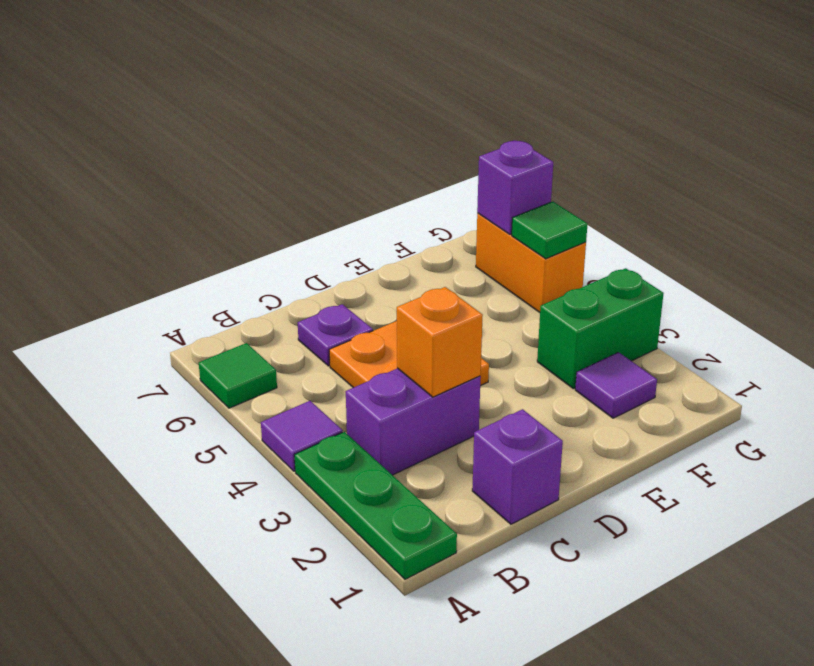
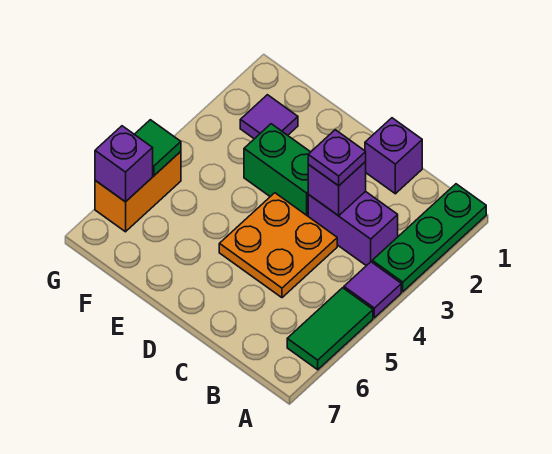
green tile A6 level 1 -> green tile A5:A6 level 1
orange brick C3 level 2 -> purple brick C3 level 2
purple plate C6 level 1 -> purple plate C3 level 3
green brick F3:G3 level 1 -> green brick D3:E3 level 1

